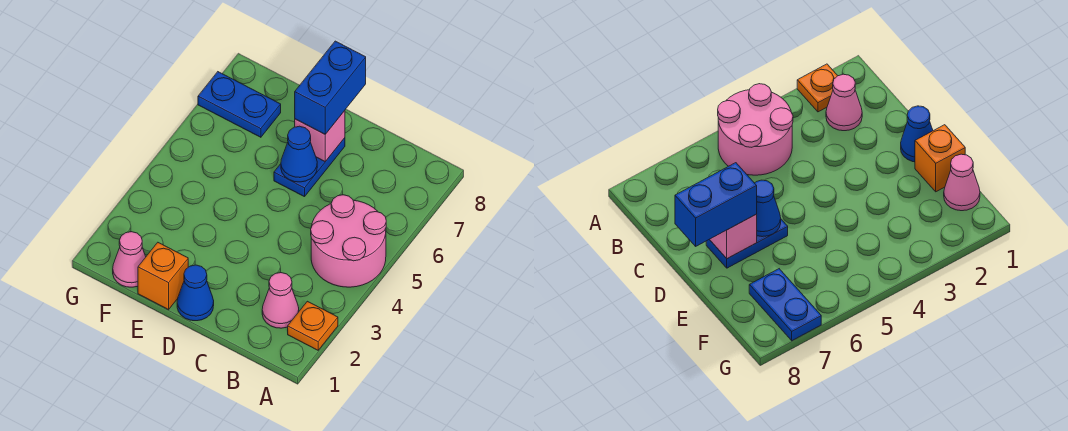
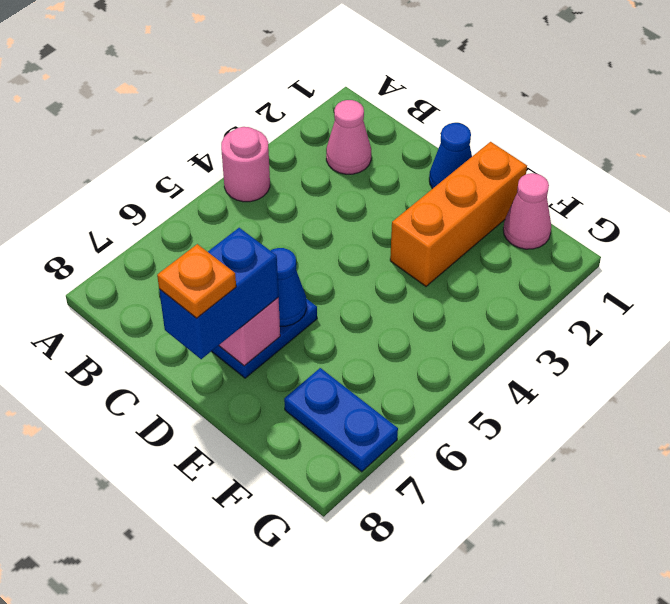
orange plate A2 level 1 -> orange plate D8 level 4
pink round brick A4:B5 level 1 -> pink round brick A4 level 1
orange brick E1 level 1 -> orange brick E1:E3 level 1

